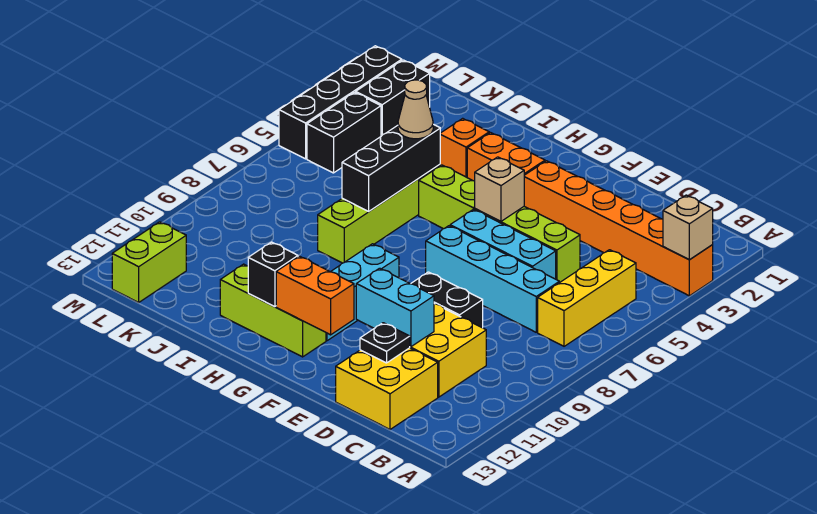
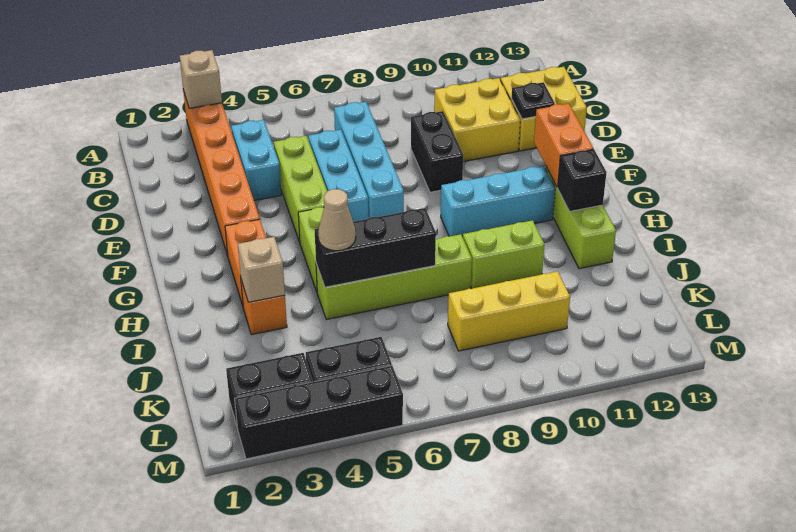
yellow brick B5:B7 level 1 -> yellow brick K8:K10 level 1
cyan brick D11:E11 level 2 -> cyan brick C4:D4 level 1
tan brick F5 level 2 -> tan brick I3 level 2
lime brick L12:L13 level 1 -> lime brick I9:I10 level 1

